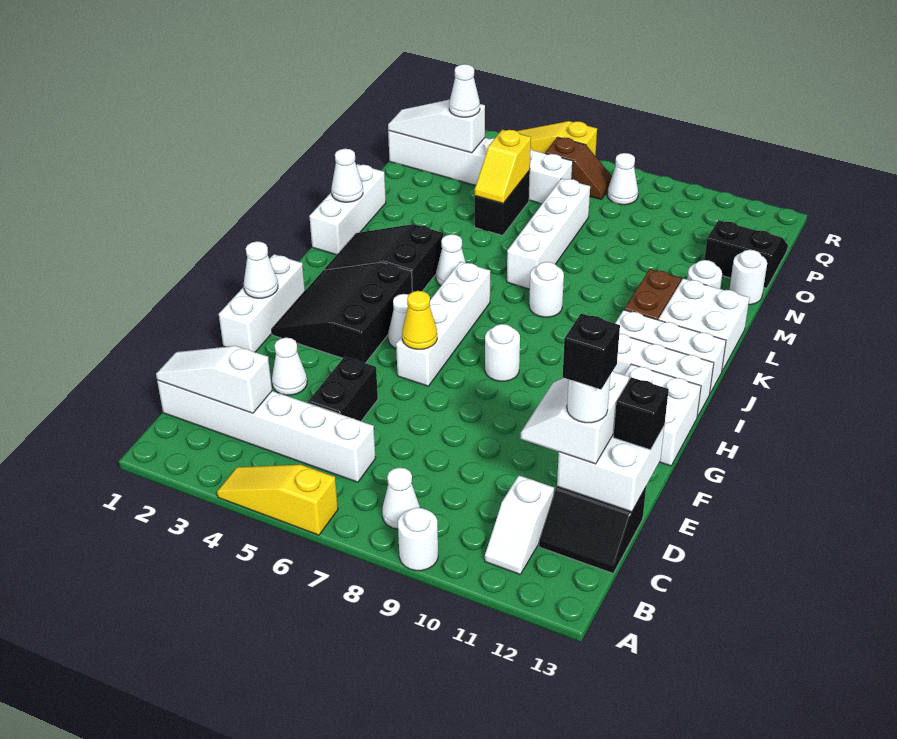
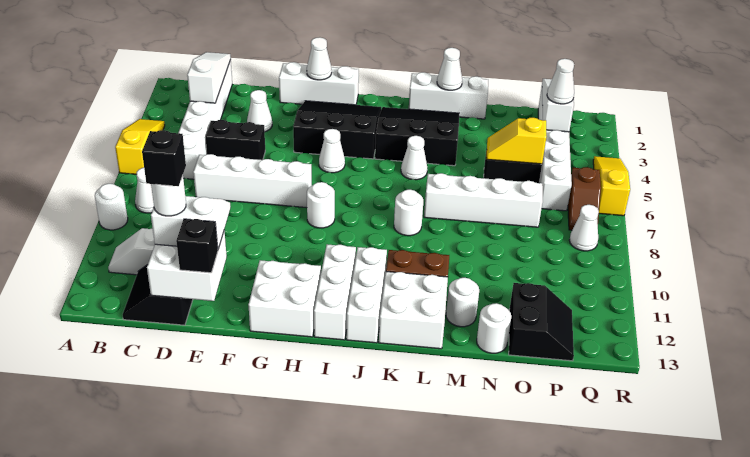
white brick G6:J6 level 1 -> white brick D7:G7 level 1
yellow cone G6 level 2 -> none
black slope J2:K4 level 1 top 4 -> black slope J2:L4 level 1 top 4

